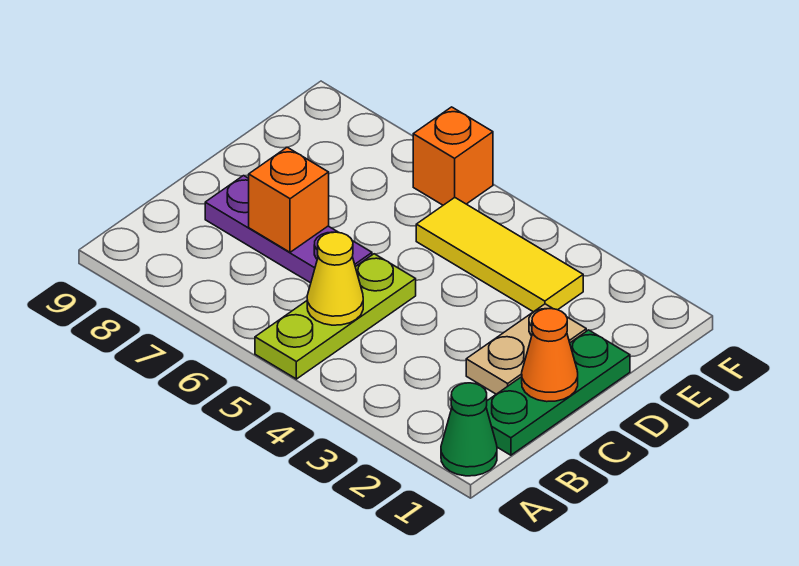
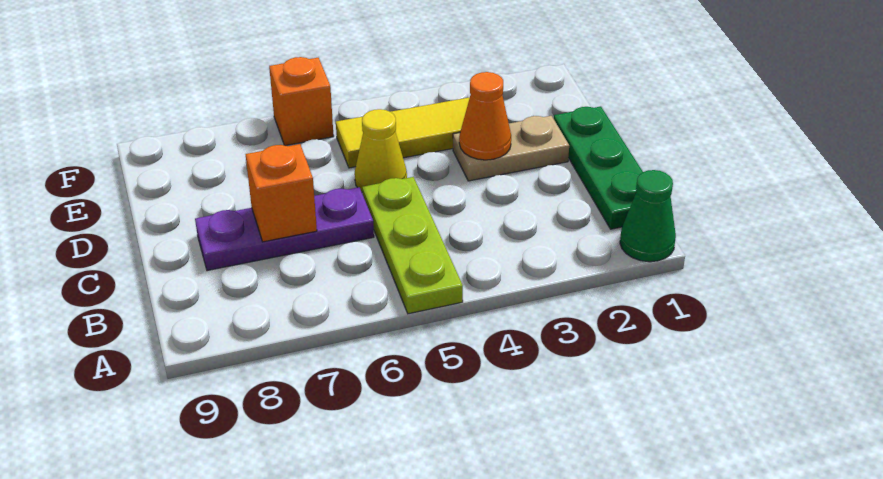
yellow cone B5 level 2 -> yellow cone D5 level 1
orange cone C1 level 2 -> orange cone D3 level 2
tan plate C2:D2 level 1 -> tan plate D2:D3 level 1

